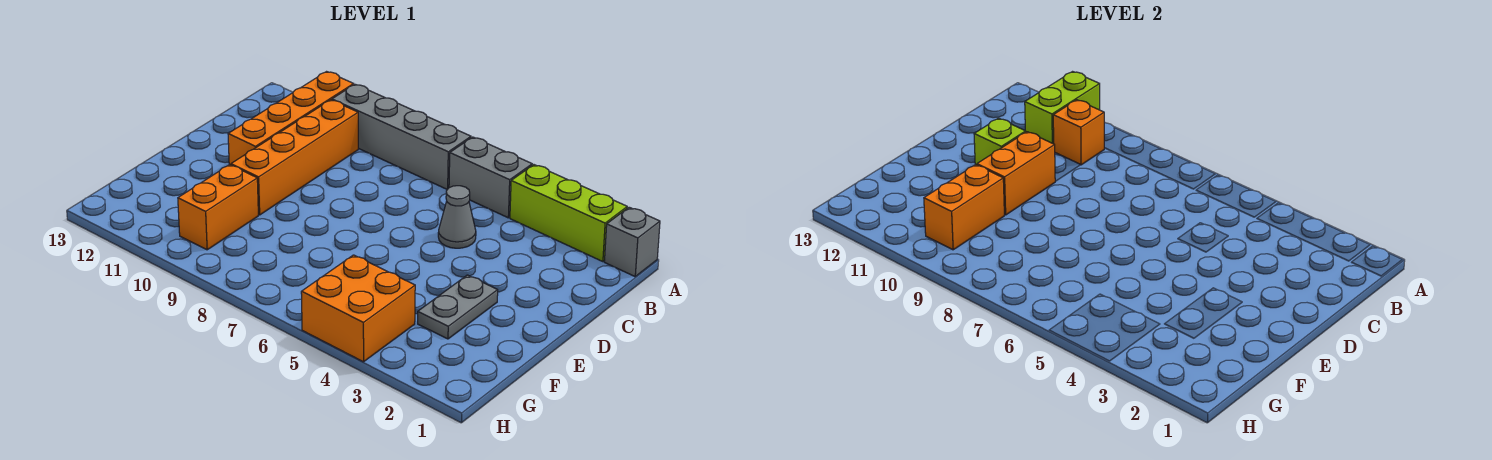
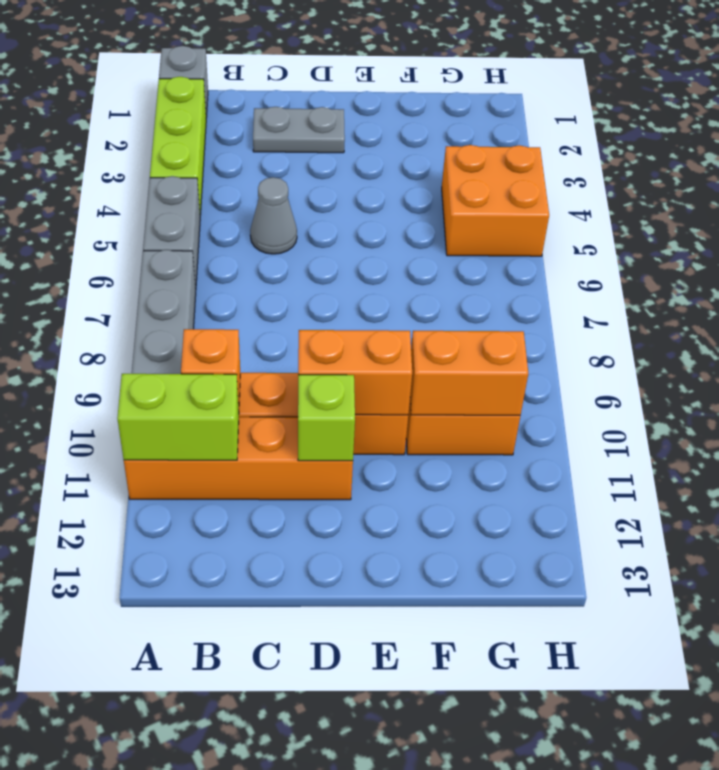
grey plate E3:F3 level 1 -> grey plate C2:D2 level 1

